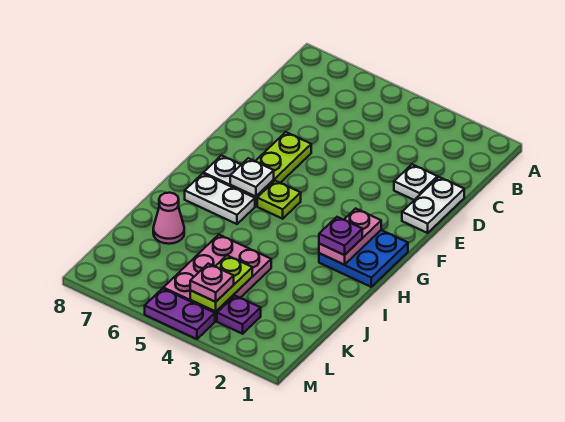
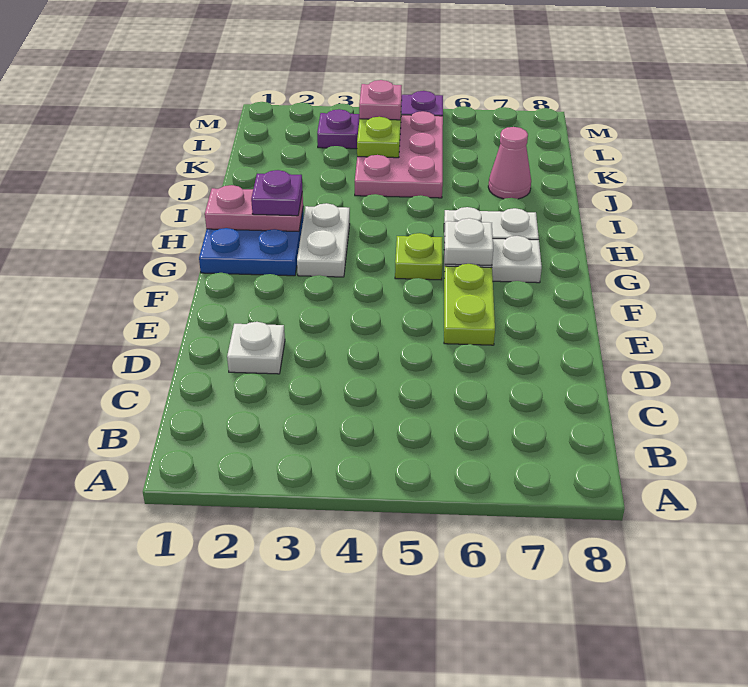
white plate D1:E1 level 1 -> white plate G3:H3 level 1
pink plate G2:H2 level 2 -> pink plate H1:H2 level 2

